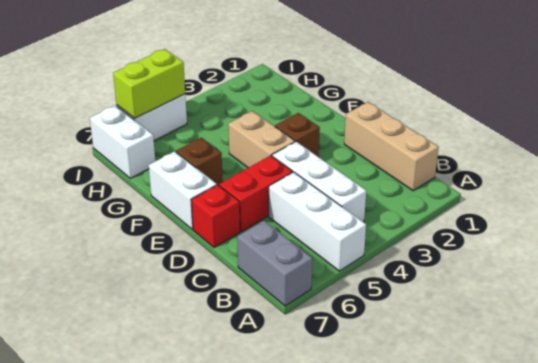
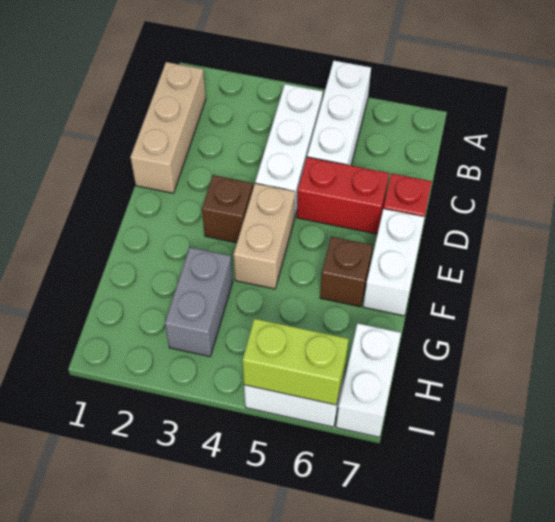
grey brick A7:B7 level 1 -> grey brick G3:H3 level 1

